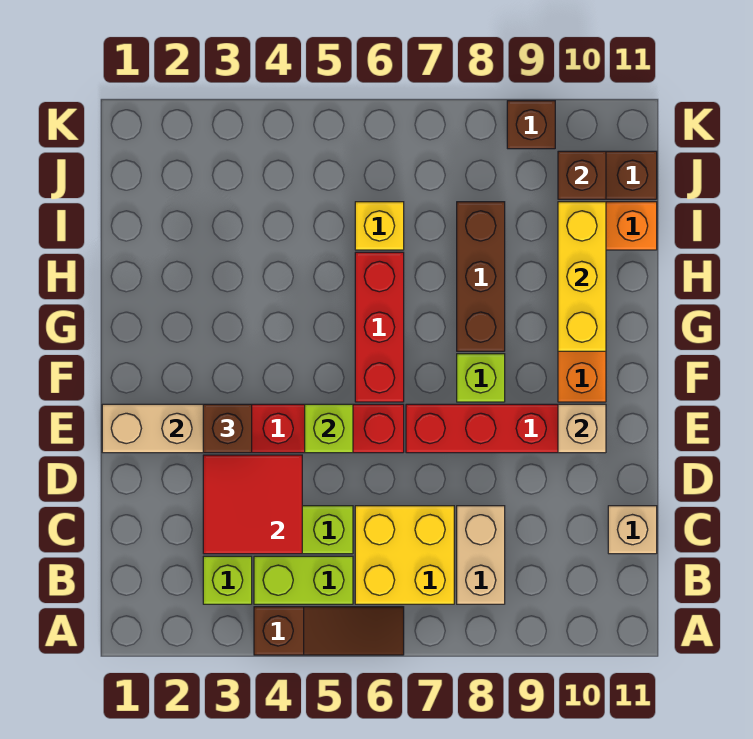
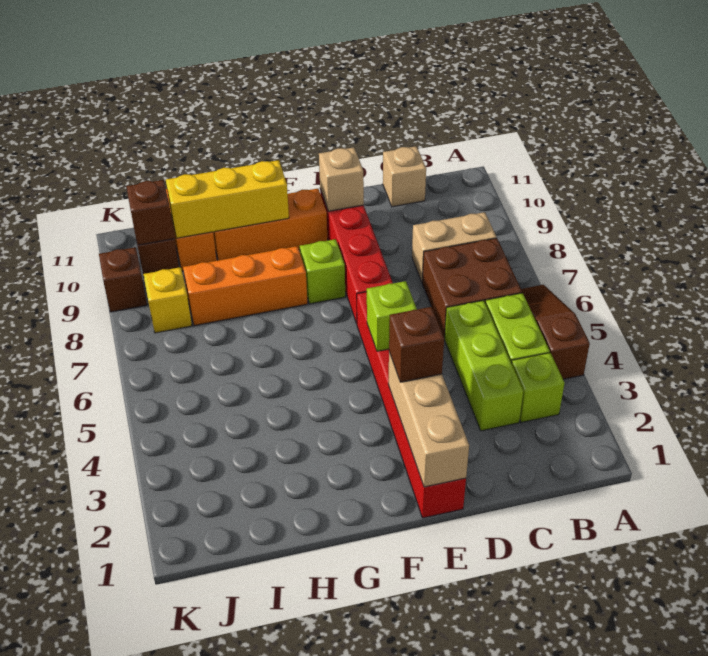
yellow brick B6:C7 level 1 -> brown brick B6:C7 level 1
red tile C3:D4 level 2 -> none
red brick F6:H6 level 1 -> none
brown brick G8:I8 level 1 -> orange brick G8:I8 level 1
yellow brick I6 level 1 -> yellow brick J8 level 1

